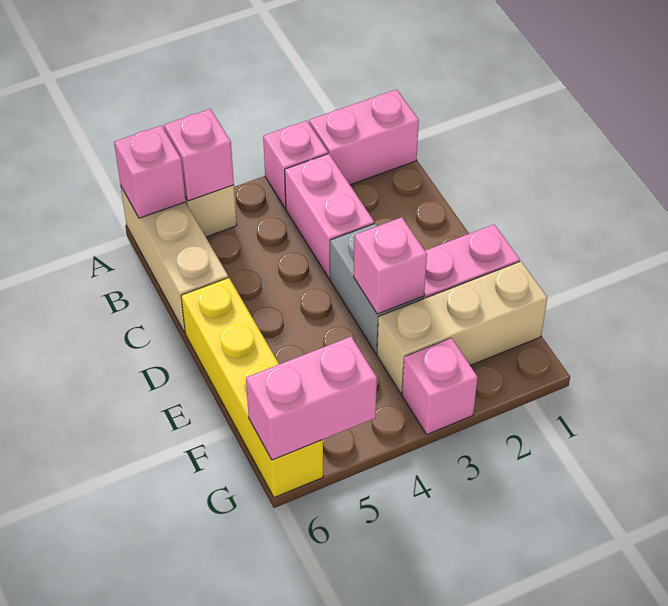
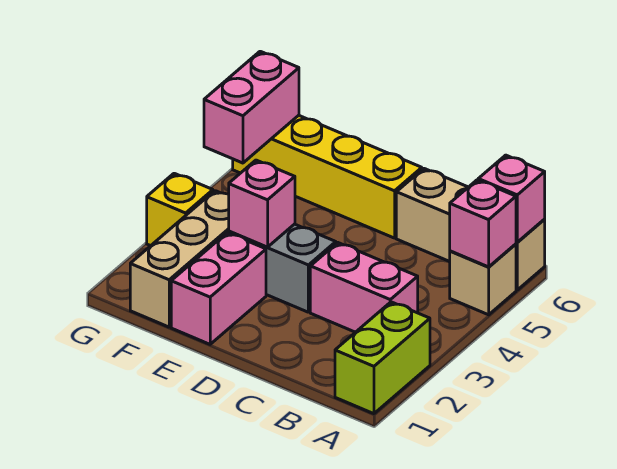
pink brick A1:A2 level 1 -> lime brick A1:A2 level 1
pink brick A3 level 1 -> none
pink brick G3 level 1 -> yellow brick G3 level 1

